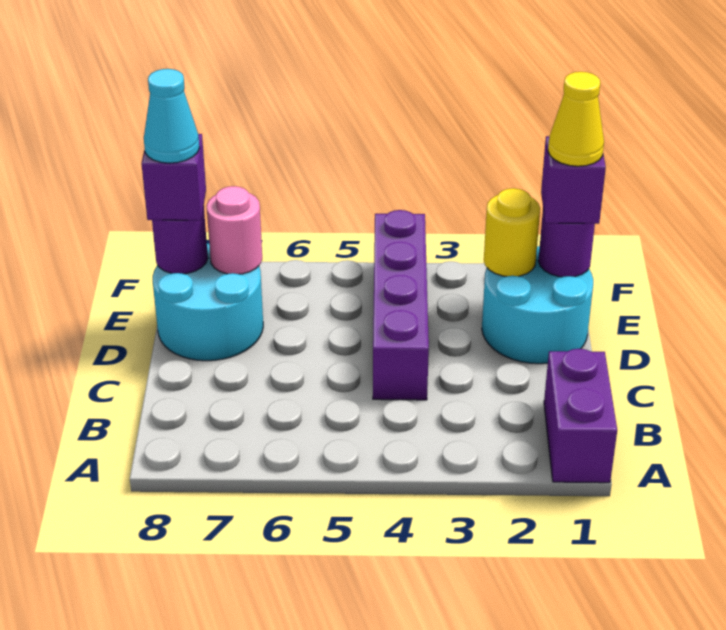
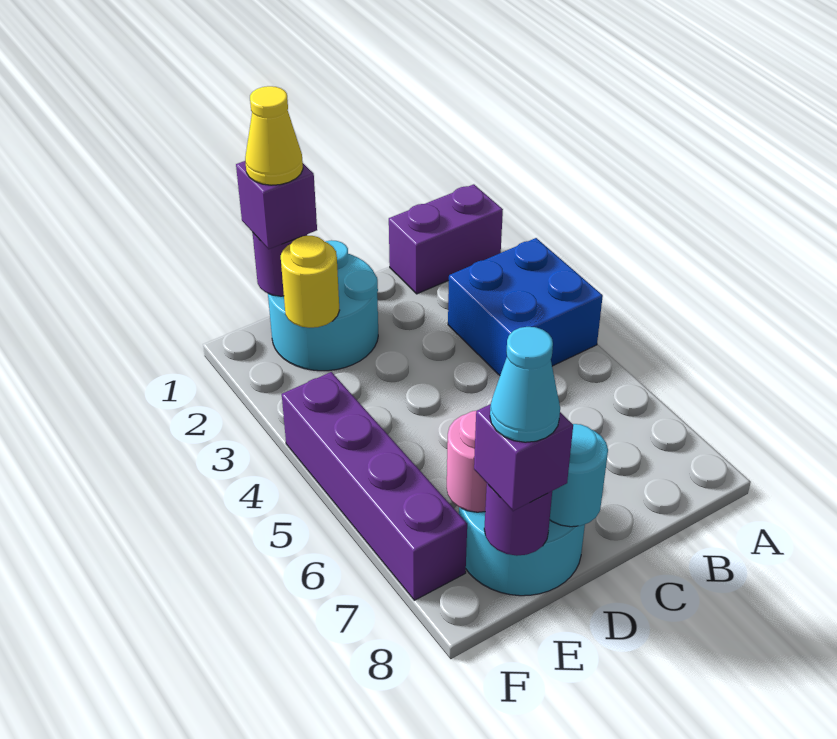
none -> blue brick A3:B4 level 1
purple brick C4:F4 level 1 -> purple brick F4:F7 level 1
none -> cyan round brick D8 level 2

